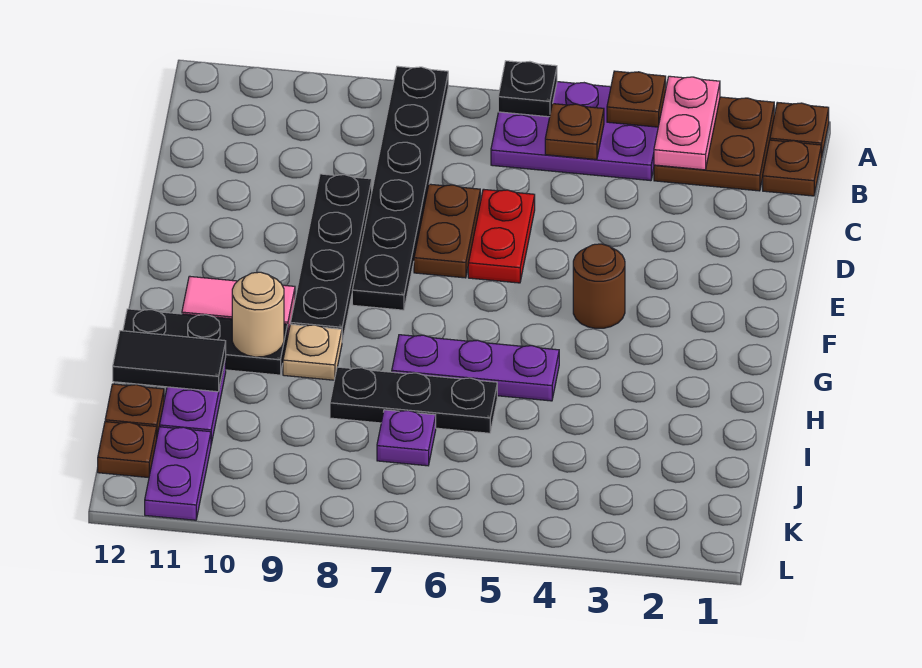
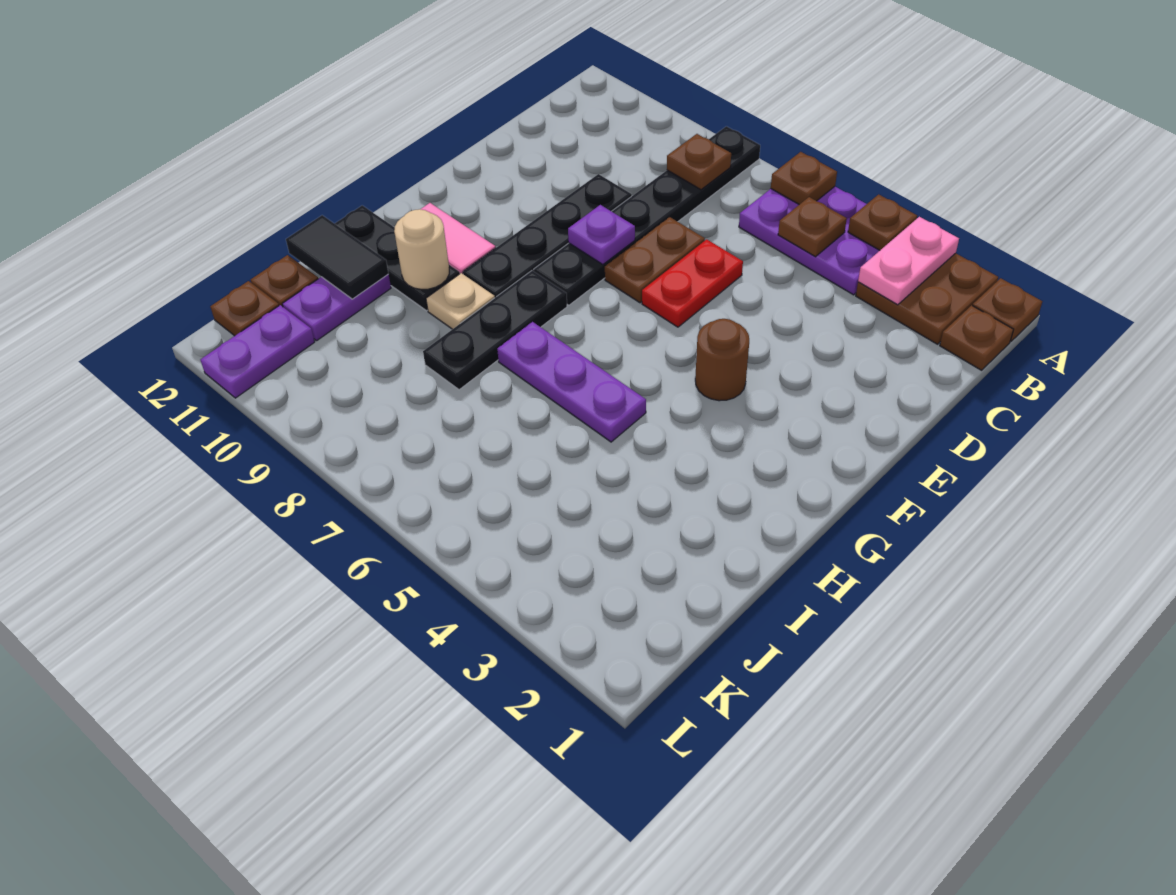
black plate A6 level 2 -> brown plate A6 level 2
none -> brown plate B8 level 2
black plate I6:I8 level 1 -> black plate G8:I8 level 1
purple plate J7 level 1 -> purple plate E8 level 2

